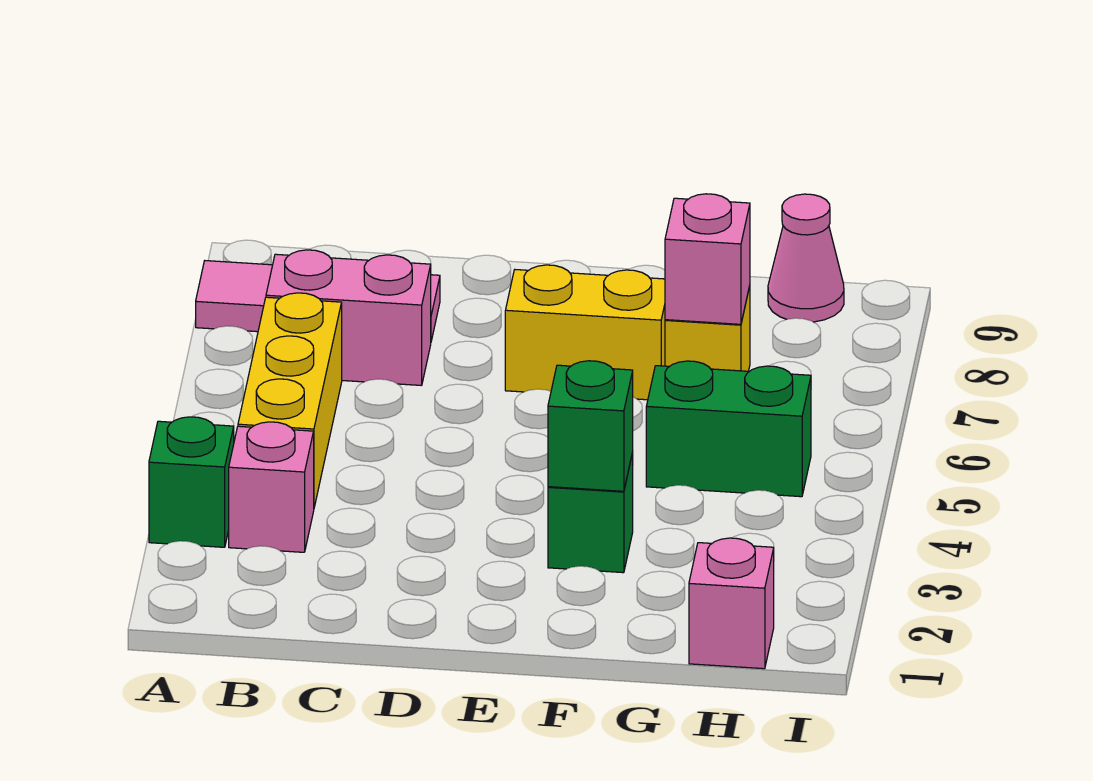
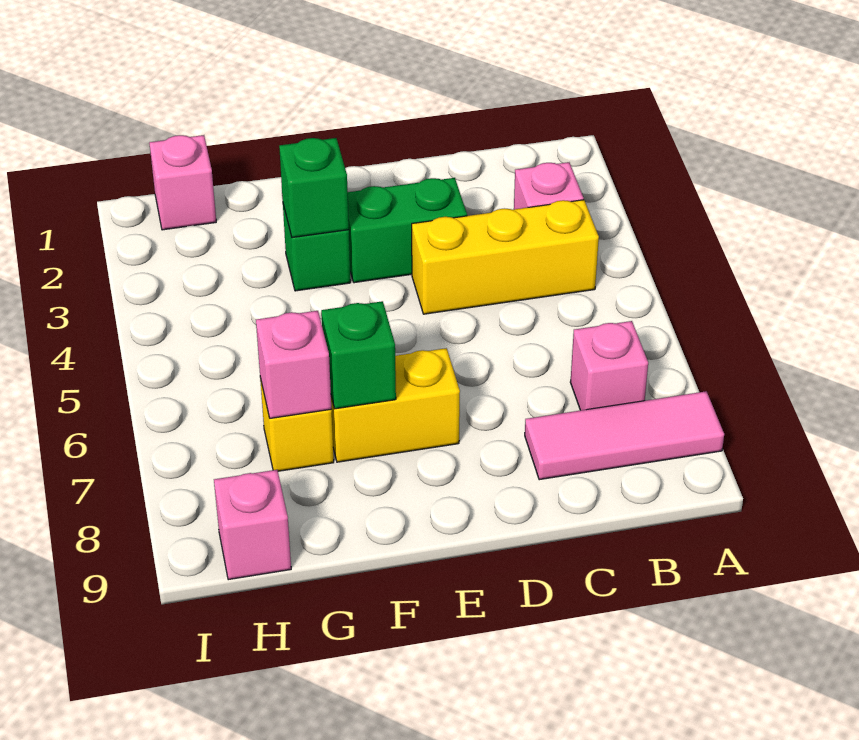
green brick A3 level 1 -> green brick F7 level 2
yellow brick B4:B6 level 1 -> yellow brick B4:D4 level 1
pink brick B7:C7 level 1 -> pink brick B7 level 1
green brick G5:H5 level 1 -> green brick D3:E3 level 1
pink cone H9 level 1 -> pink brick H9 level 1

